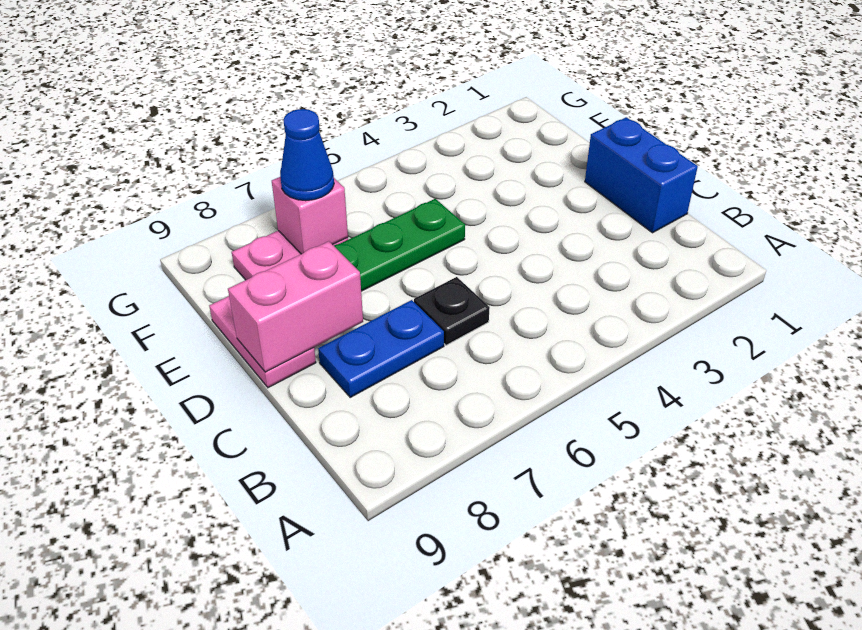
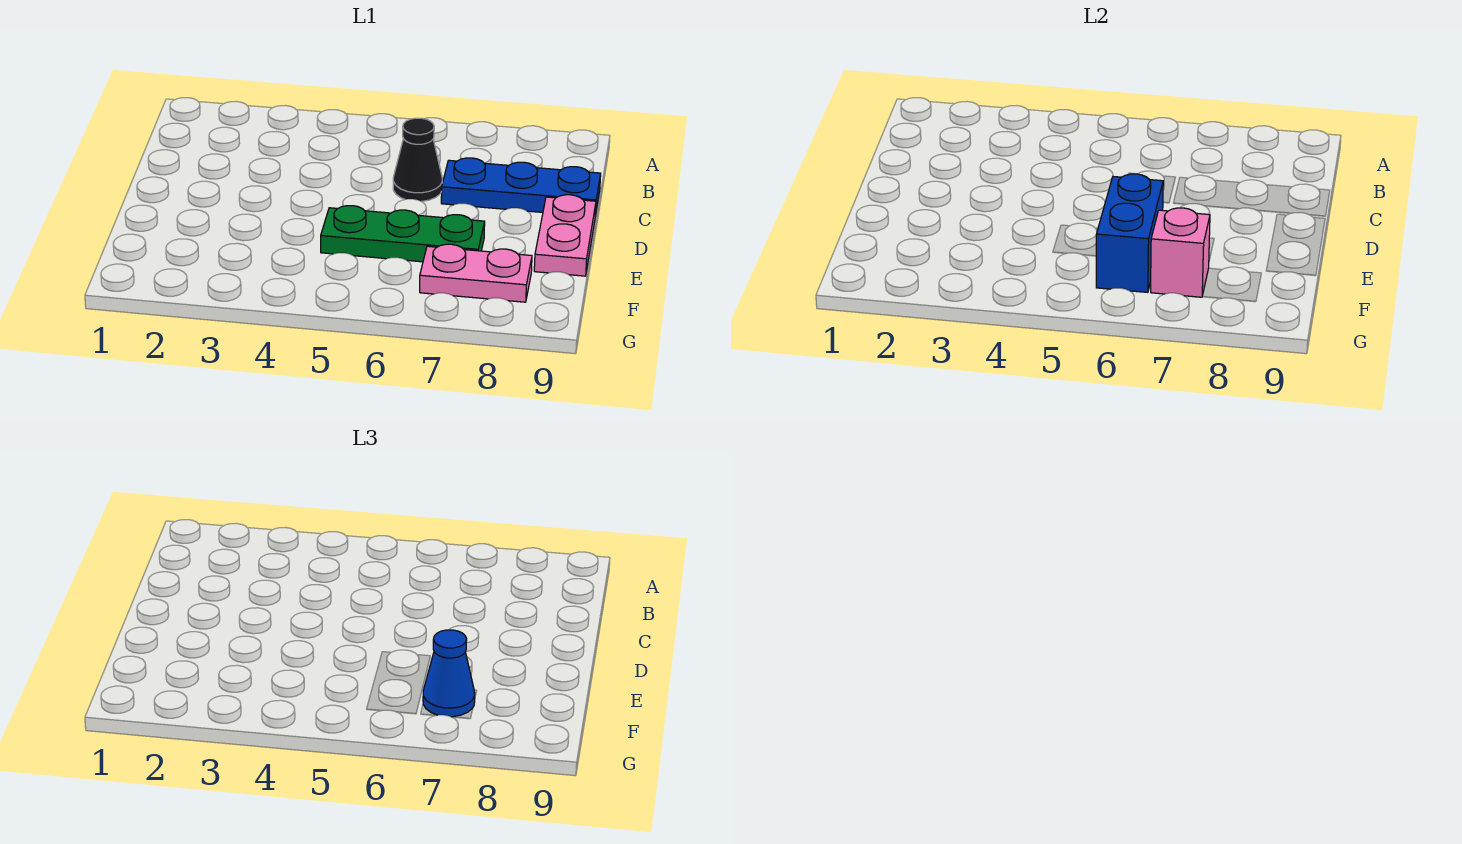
blue brick C1:D1 level 1 -> blue brick E6:F6 level 2
black plate C6 level 1 -> black cone C6 level 1
blue plate C7:C8 level 1 -> blue plate C7:C9 level 1
pink brick D8:D9 level 2 -> none

